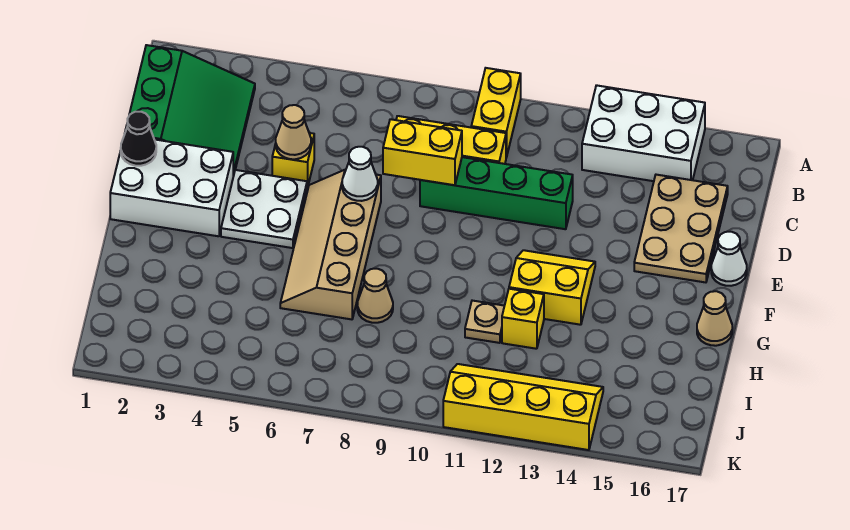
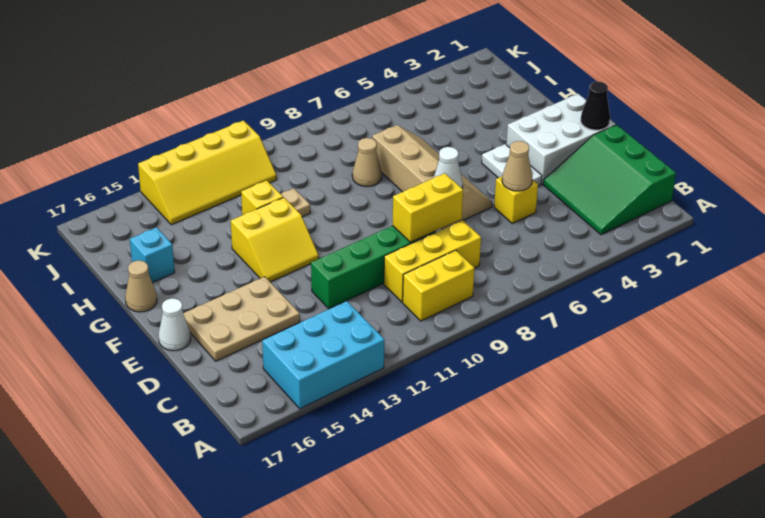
yellow brick A10:B10 level 1 -> yellow brick B9:B10 level 1
white brick A13:B15 level 1 -> cyan brick A13:B15 level 1
tan plate C15:E16 level 1 -> tan plate D14:E16 level 1
white plate E4:F5 level 1 -> white plate E4:F4 level 1
none -> cyan brick H16 level 1

